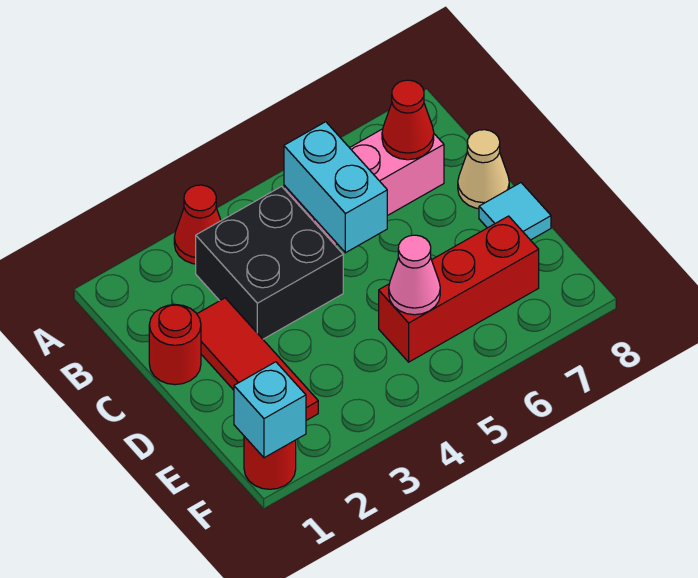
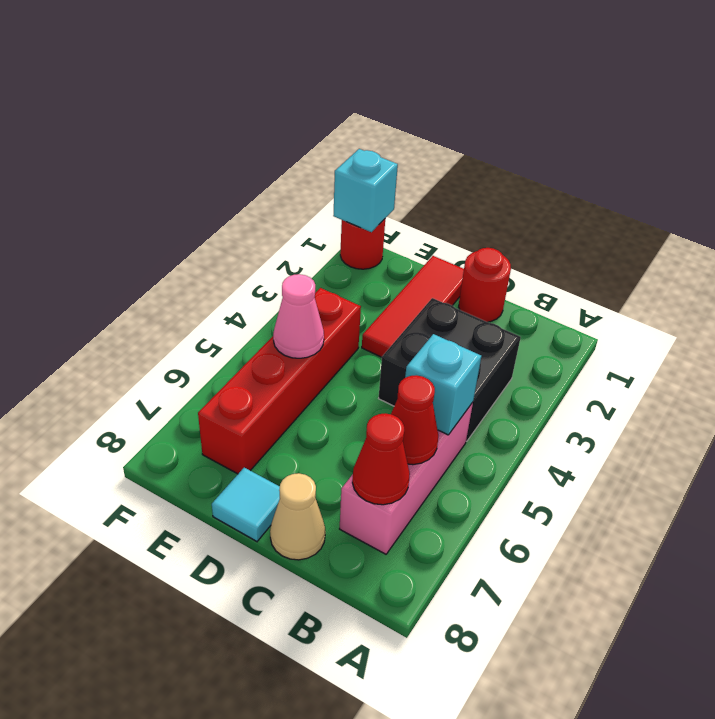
red cone A3 level 1 -> red cone B6 level 2
cyan brick B5:C5 level 2 -> cyan brick B5 level 2
red tile C2:E2 level 1 -> red tile D1:D3 level 1
red brick E5:E7 level 1 -> red brick E4:E7 level 1

